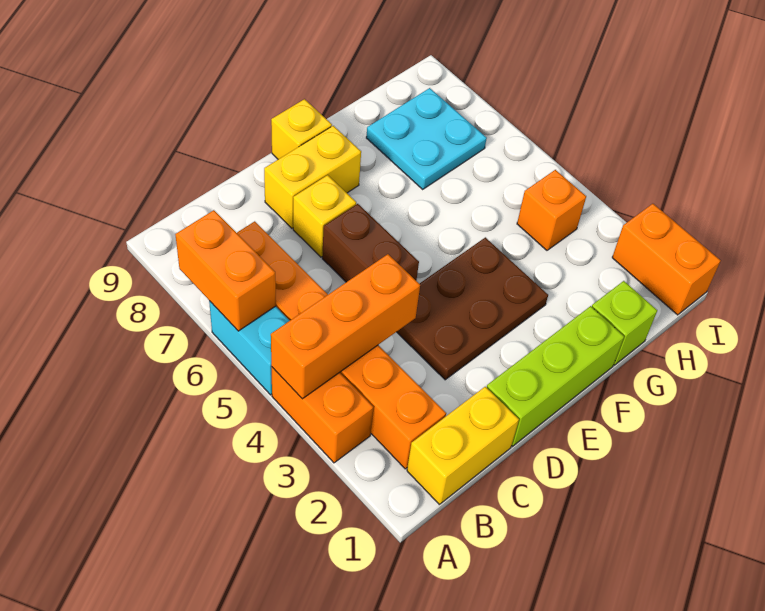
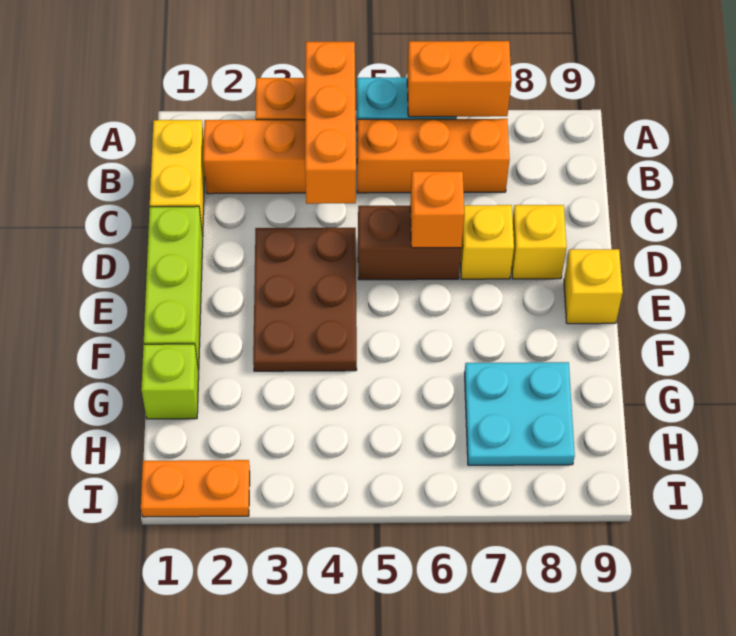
yellow brick D8:E8 level 1 -> yellow brick D8 level 1
orange brick H4 level 1 -> orange brick D6 level 2
orange brick I1:I2 level 1 -> orange plate I1:I2 level 1

